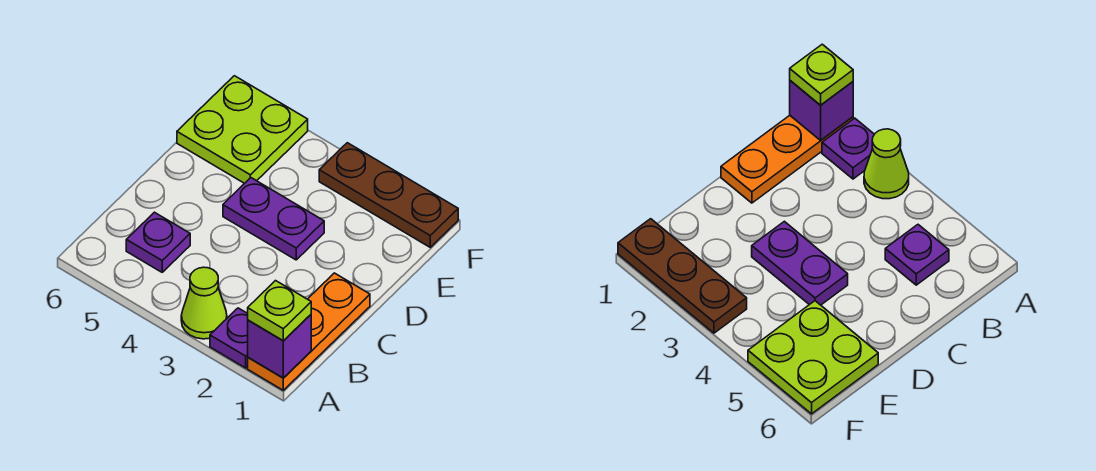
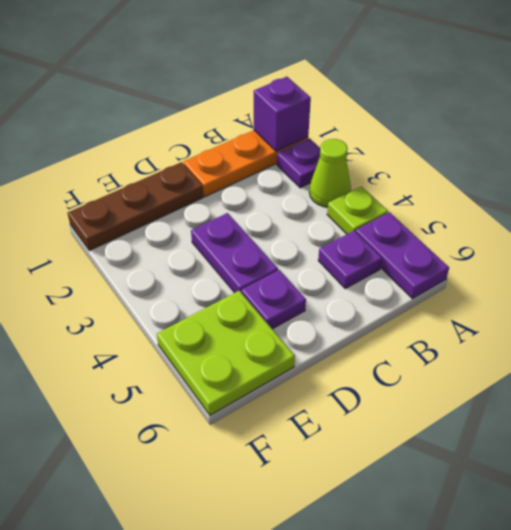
lime plate A1 level 3 -> lime plate A4 level 1
none -> purple plate A5:A6 level 1
none -> purple plate D5 level 1
brown plate F1:F3 level 1 -> brown plate D1:F1 level 1

